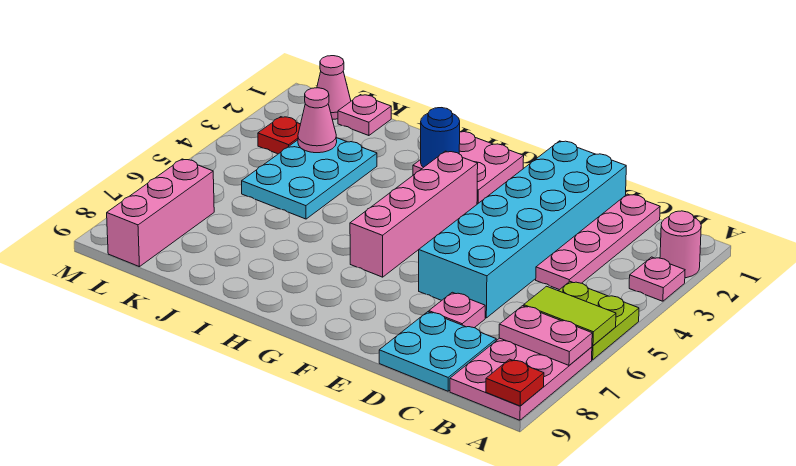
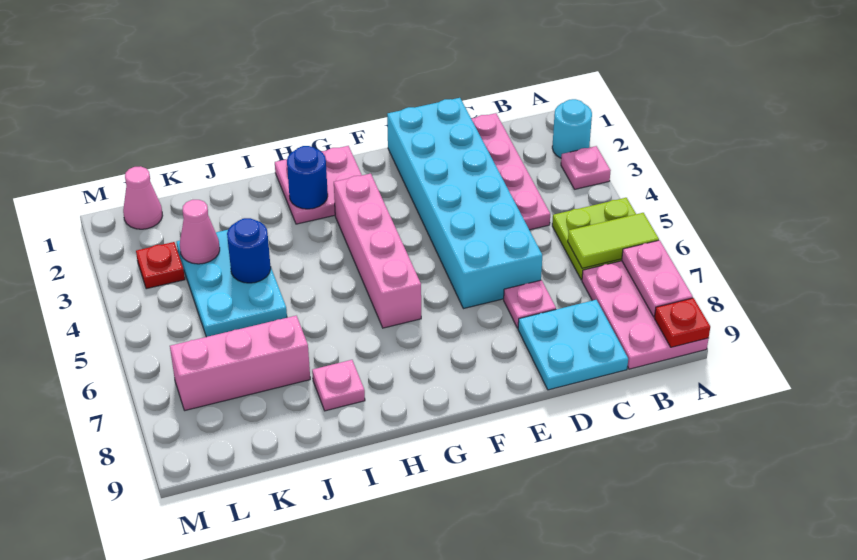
pink round brick A2 level 1 -> cyan round brick A2 level 1
pink plate A7:B7 level 2 -> pink plate A7:A8 level 2
none -> blue round brick J4 level 2
pink plate K1 level 1 -> pink plate I8 level 1
pink brick L7:L9 level 1 -> pink brick J7:L7 level 1

